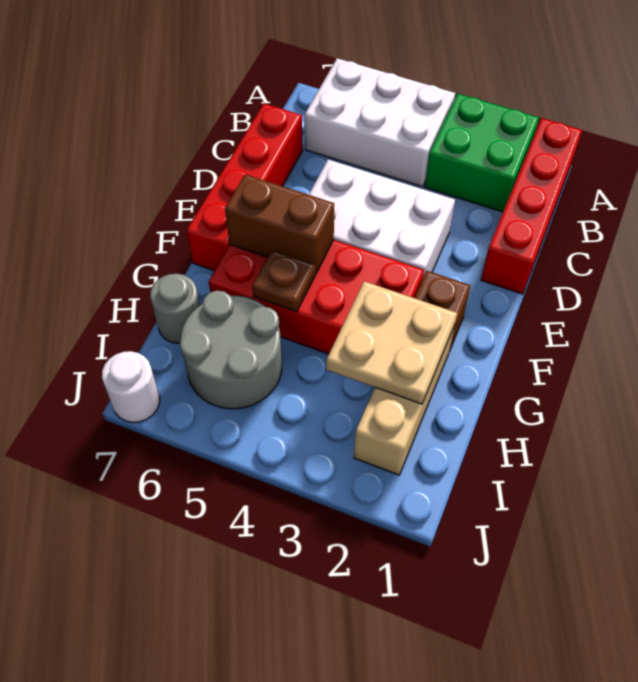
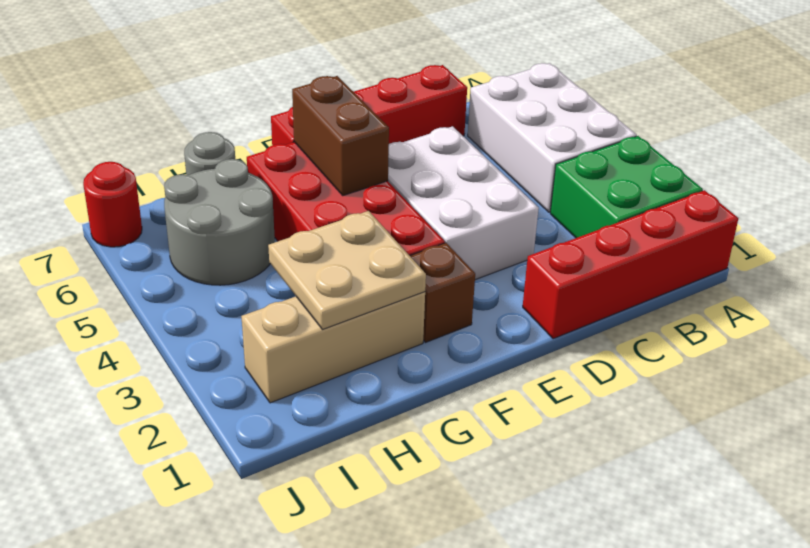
brown plate G5 level 2 -> none
white round brick J7 level 1 -> red round brick J7 level 1

